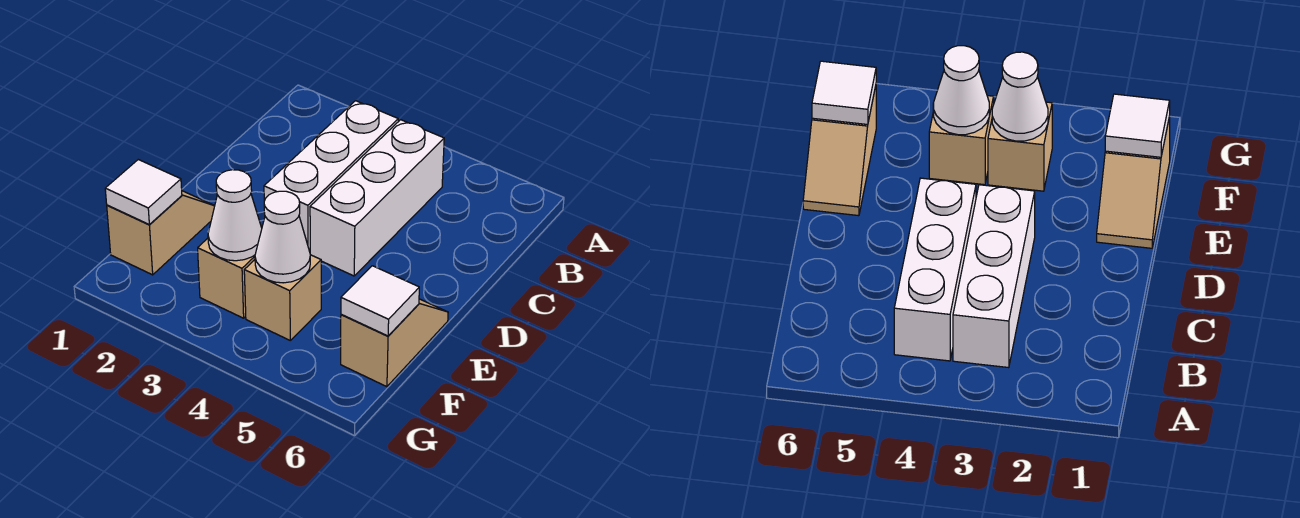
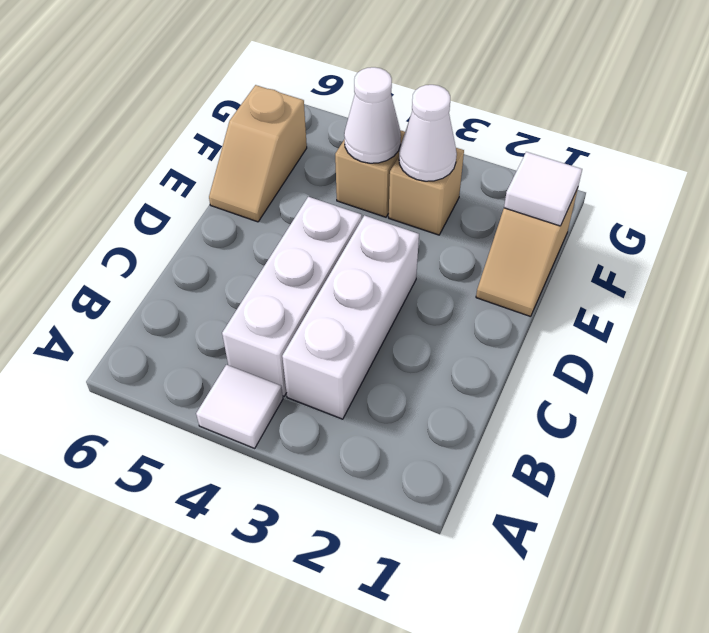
white tile F6 level 2 -> white tile A4 level 1

